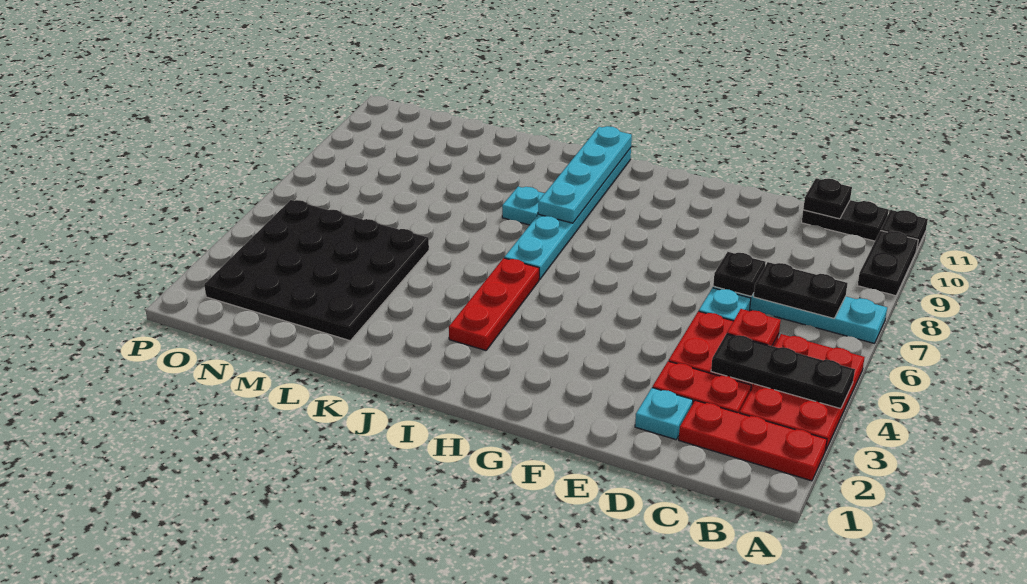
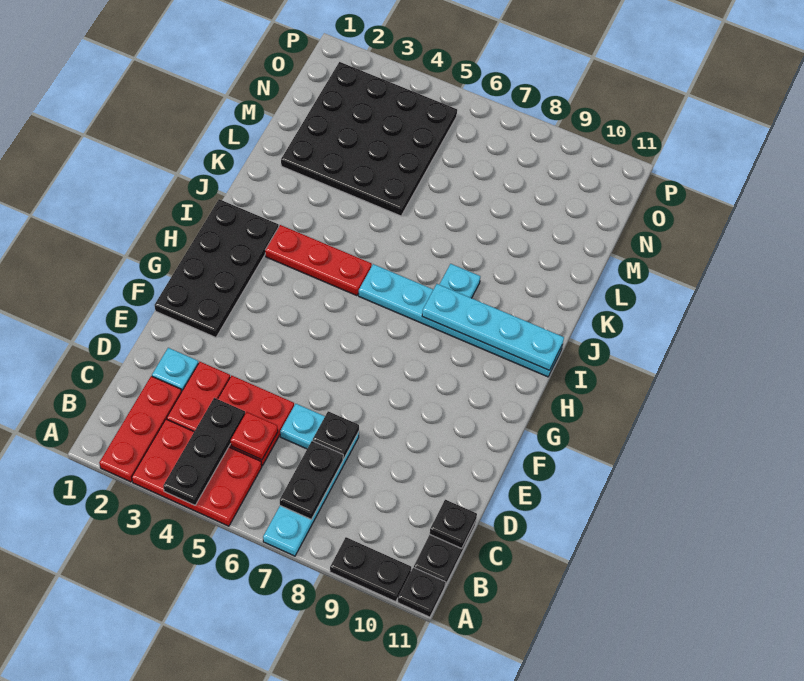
none -> black plate F1:I2 level 1

